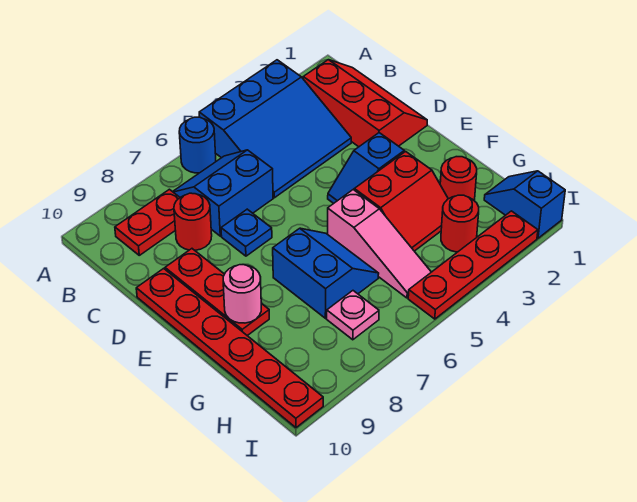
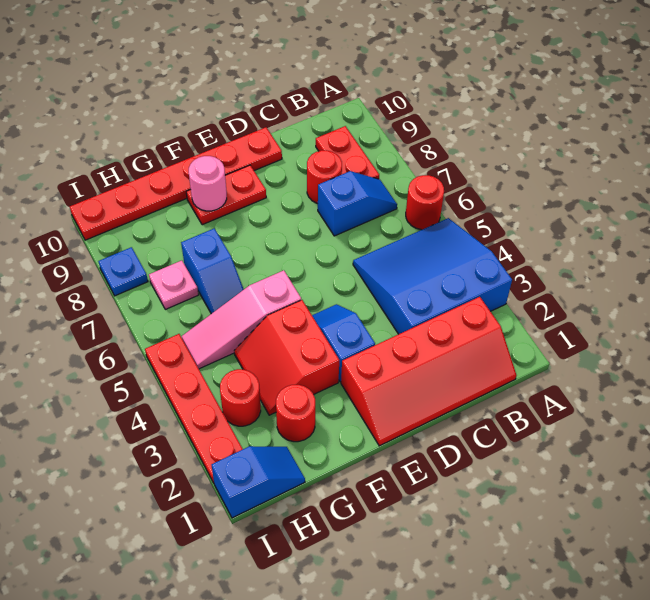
blue slope A3:C5 level 1 top A -> blue slope A3:C5 level 1 top 3
blue round brick A6 level 1 -> red round brick A6 level 1
red slope B1:D2 level 1 top 2 -> red slope B1:E2 level 1 top 2
blue slope B6:C7 level 1 top C -> blue slope B7:C7 level 1 top C
blue plate D7 level 1 -> blue plate I8 level 1
red plate D9:F9 level 1 -> red plate E9:F9 level 1
blue slope F6:G7 level 1 top 7 -> blue slope G6:G7 level 1 top 7

